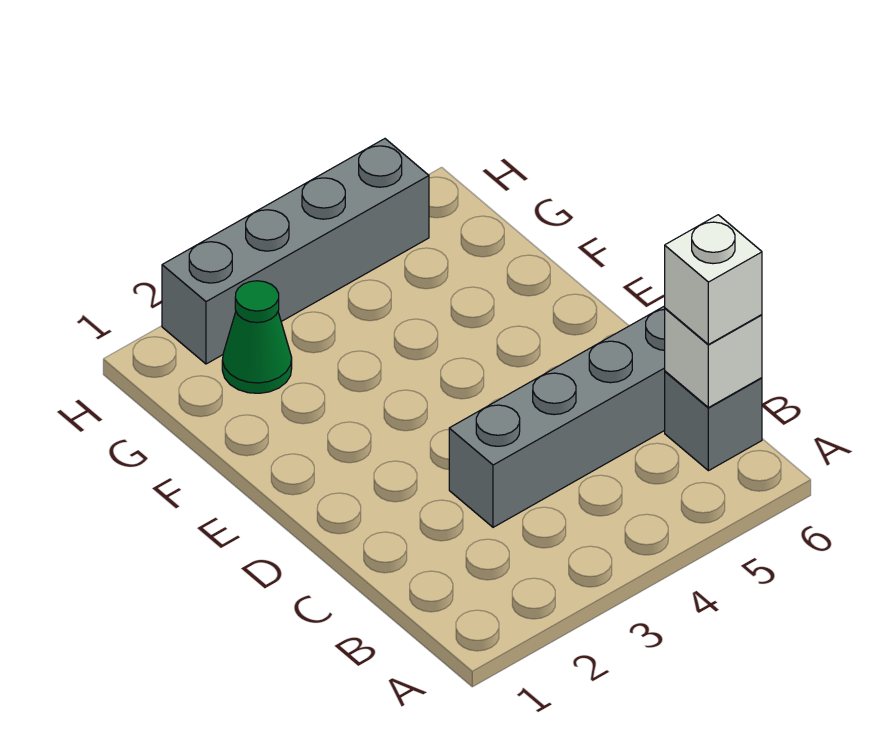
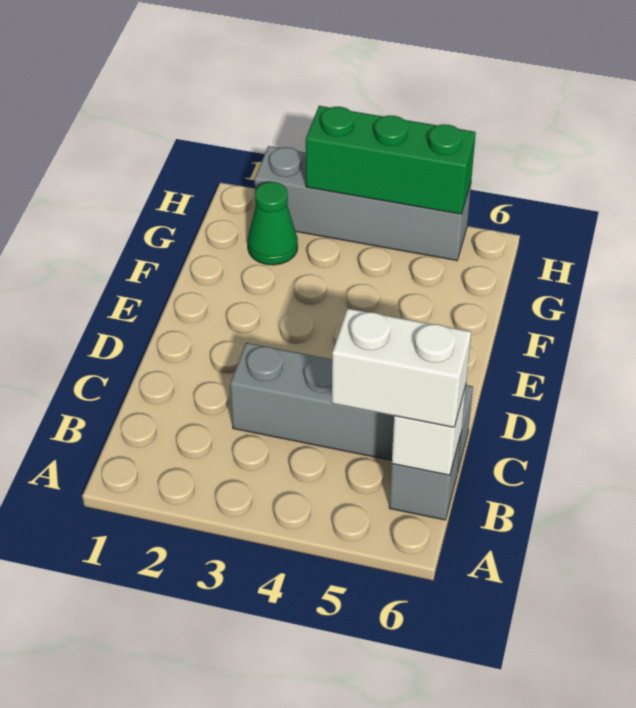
white brick B6 level 3 -> white brick B5:B6 level 3
none -> green brick H3:H5 level 2

